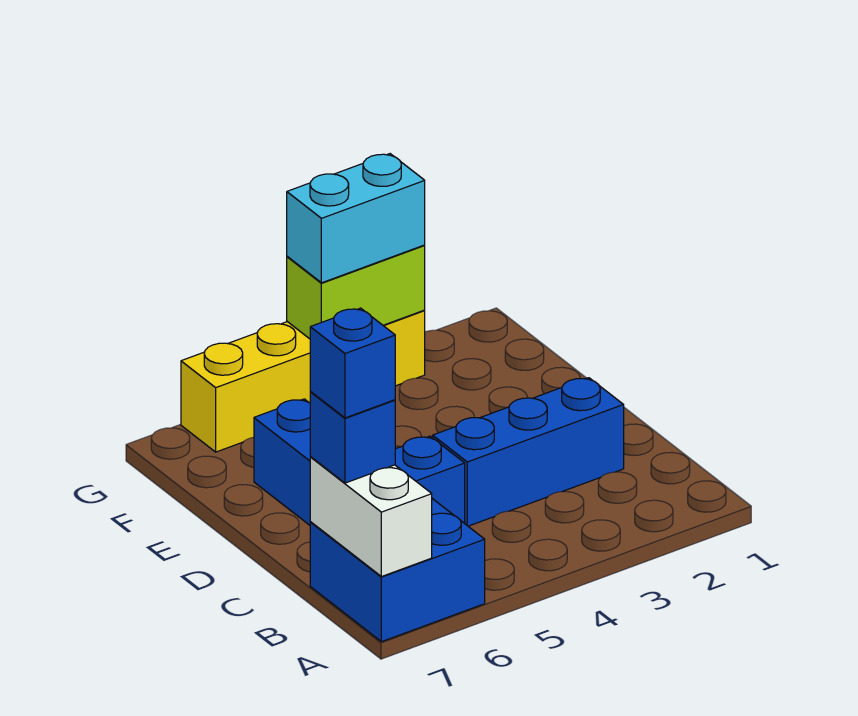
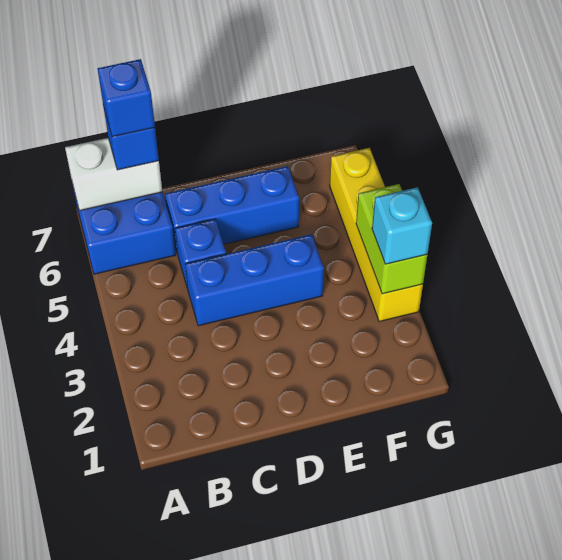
blue brick C2:C4 level 1 -> blue brick C4:E4 level 1
cyan brick G3:G4 level 3 -> cyan brick G3 level 3

